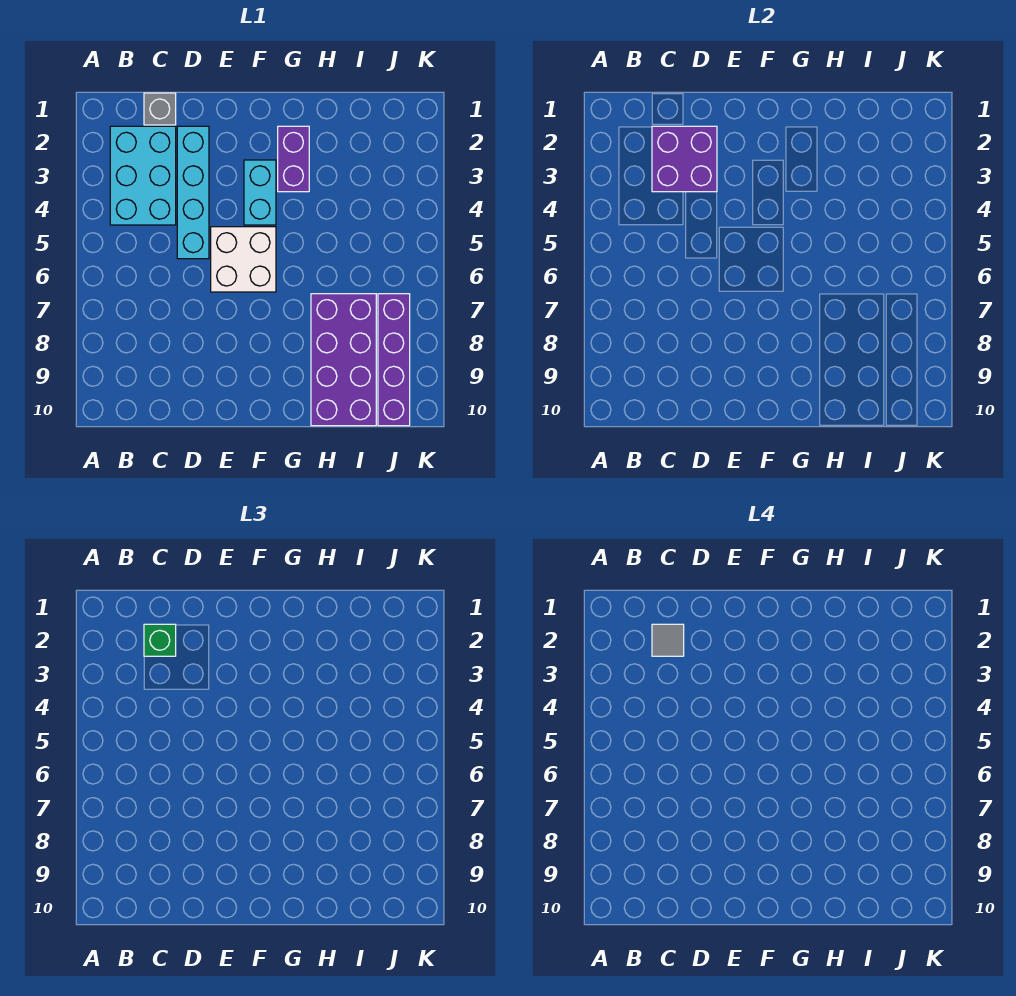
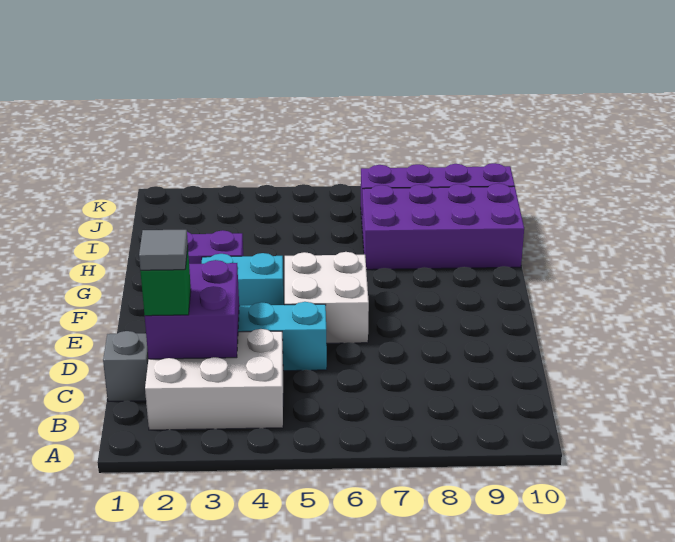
cyan brick B2:C4 level 1 -> white brick B2:C4 level 1

